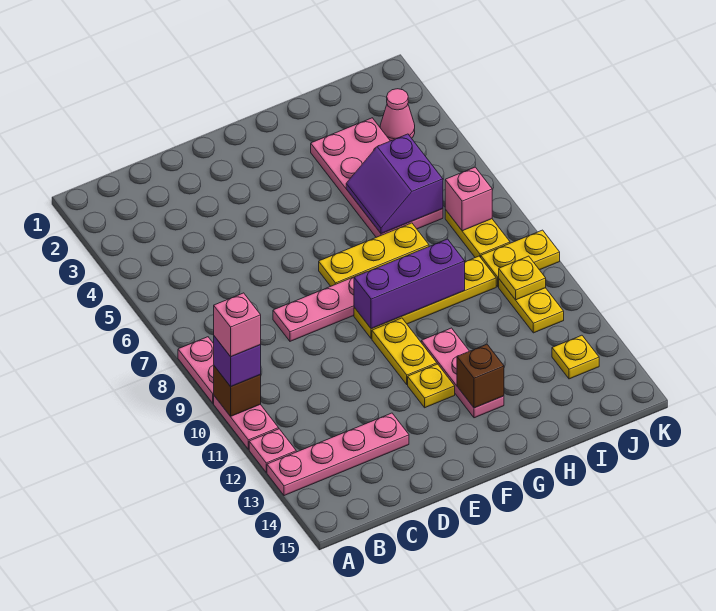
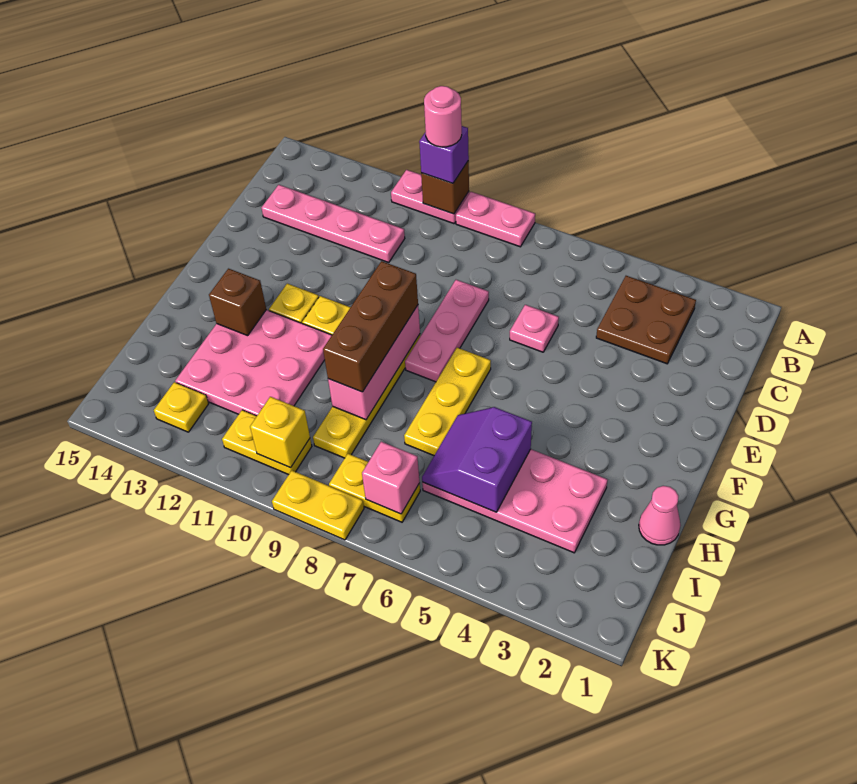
pink brick A10 level 4 -> pink round brick A10 level 4
pink plate A12 level 1 -> pink plate D6 level 1
pink plate A13:D13 level 1 -> pink plate C11:C14 level 1
none -> brown plate B3:C4 level 1
purple brick F9:H9 level 2 -> pink brick F9:H9 level 2
none -> brown brick F9:H9 level 3
pink plate G11:G13 level 1 -> pink plate G11:I13 level 1
purple slope H5:I6 level 2 top I -> purple slope H5:I6 level 2 top 5
pink cone J3 level 1 -> pink cone H1 level 1
yellow plate J9:K9 level 1 -> yellow plate K8:K9 level 1
yellow plate J10 level 2 -> yellow brick J10 level 2

